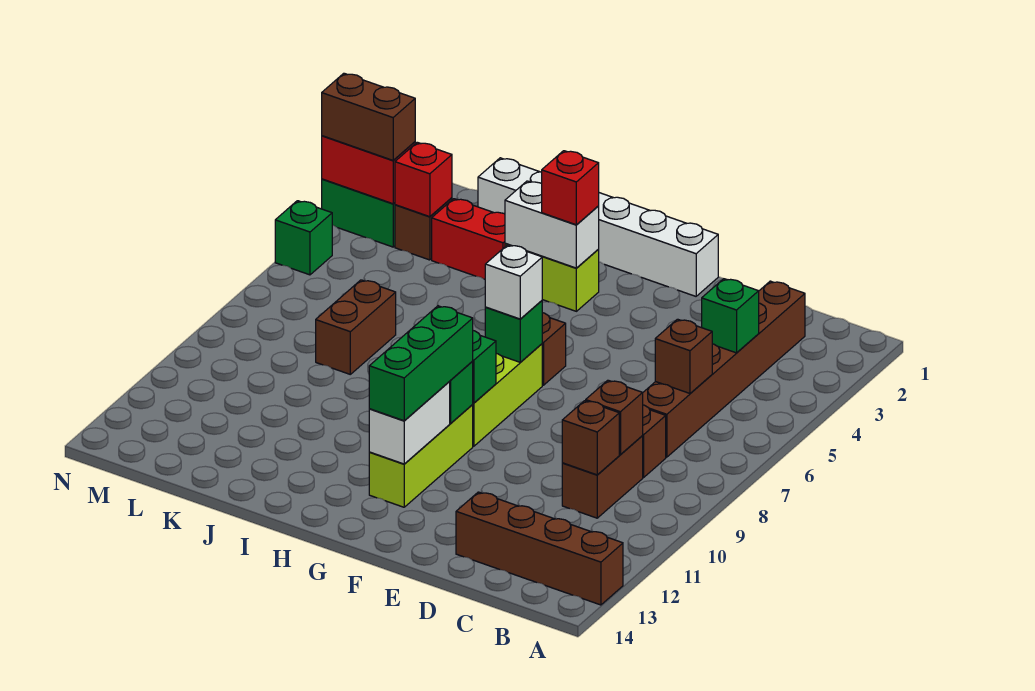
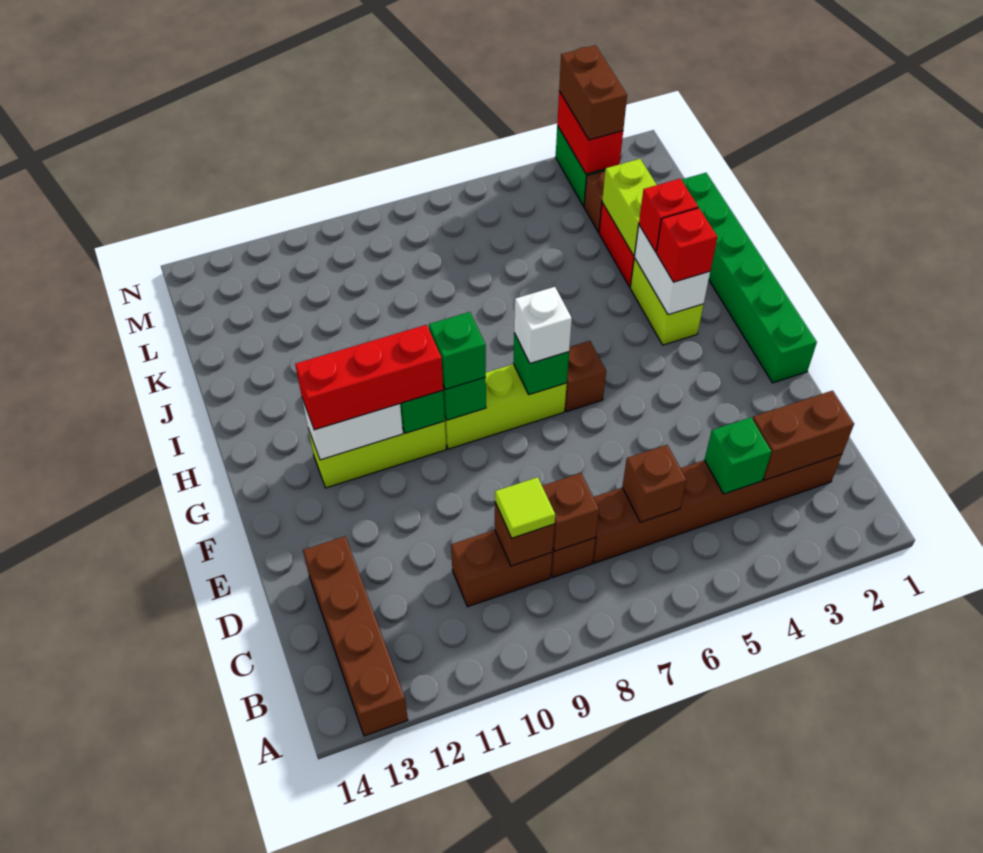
none -> lime tile C9 level 3
brown brick C10 level 2 -> brown brick C8 level 2
white brick F1:K1 level 1 -> green brick F1:K1 level 1
green brick G10:G12 level 3 -> red brick G10:G12 level 3
none -> lime brick J3:K3 level 2
brown brick K7:K8 level 1 -> brown brick C2:C3 level 2
red brick L3 level 2 -> red brick I3 level 3
green brick N5 level 1 -> green brick G9 level 3

